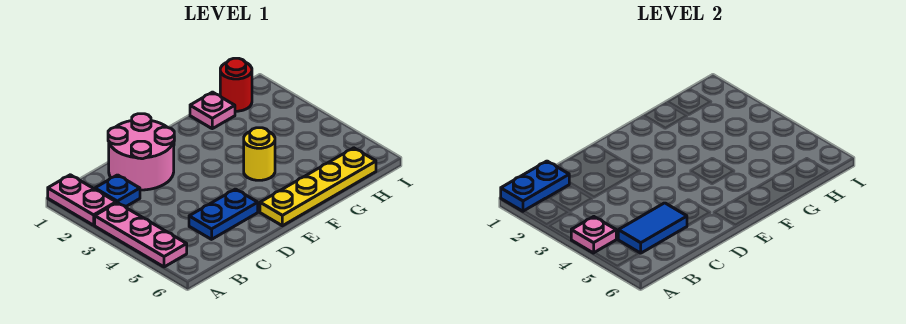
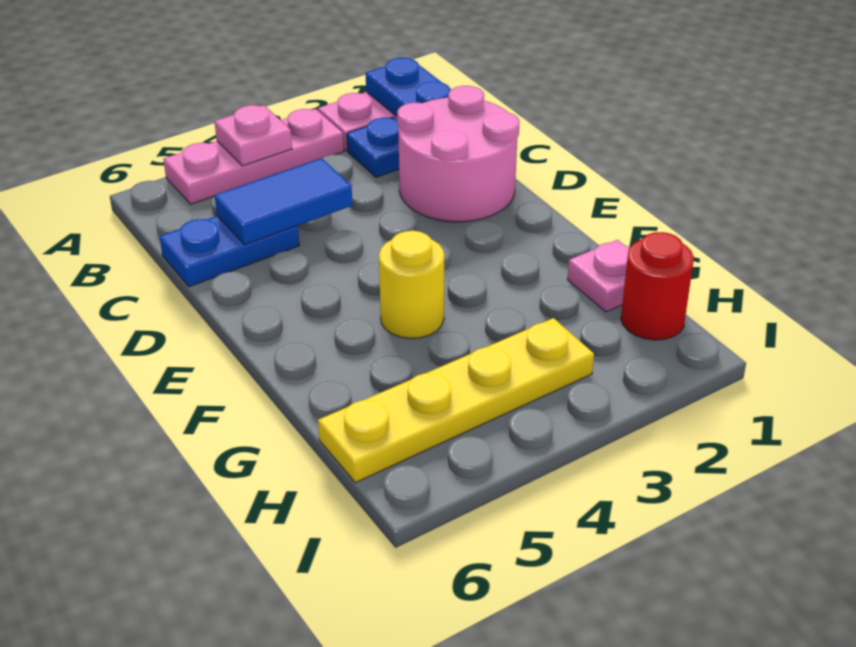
blue tile B5:C5 level 2 -> blue tile C4:C5 level 2
blue plate C5:D5 level 1 -> blue plate C5:C6 level 1
yellow plate E6:H6 level 1 -> yellow plate H3:H6 level 1

